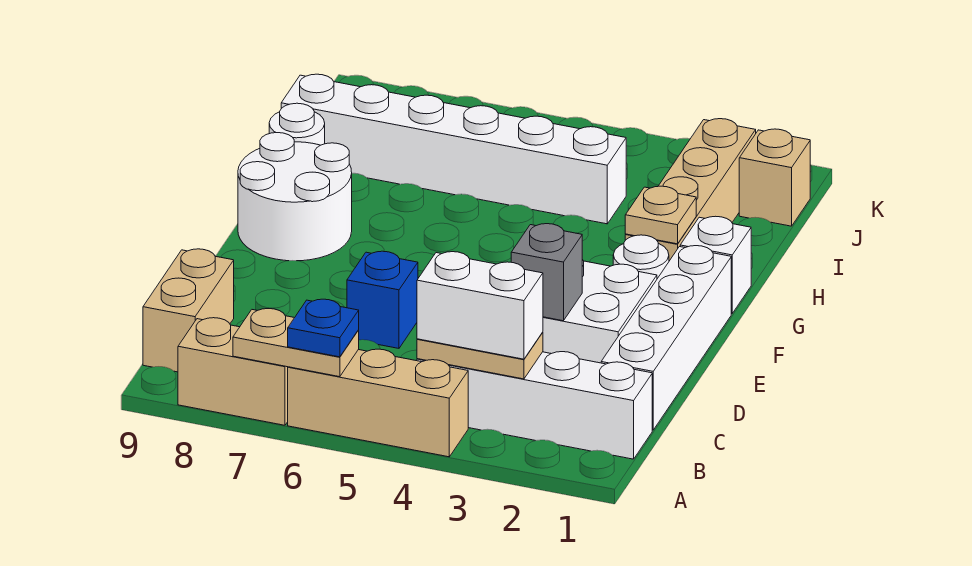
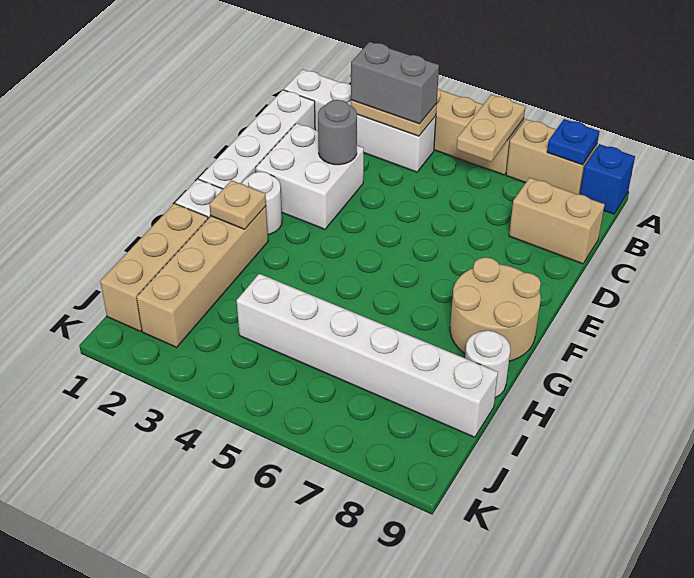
tan plate A6:A7 level 2 -> tan plate A6:B6 level 2
blue plate A6 level 3 -> blue plate A8 level 2
white brick B3:B4 level 3 -> grey brick B3:B4 level 3
tan brick B9:C9 level 1 -> tan brick C8:C9 level 1
grey brick D3 level 2 -> grey round brick D3 level 2
blue brick D6 level 1 -> blue brick A9 level 1
white round brick F8:G9 level 1 -> tan round brick F8:G9 level 1
tan brick J1 level 1 -> tan brick H1:J1 level 1

